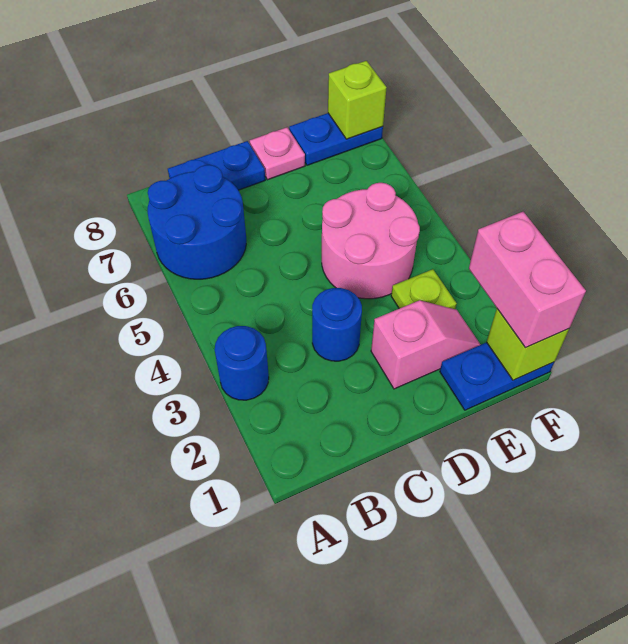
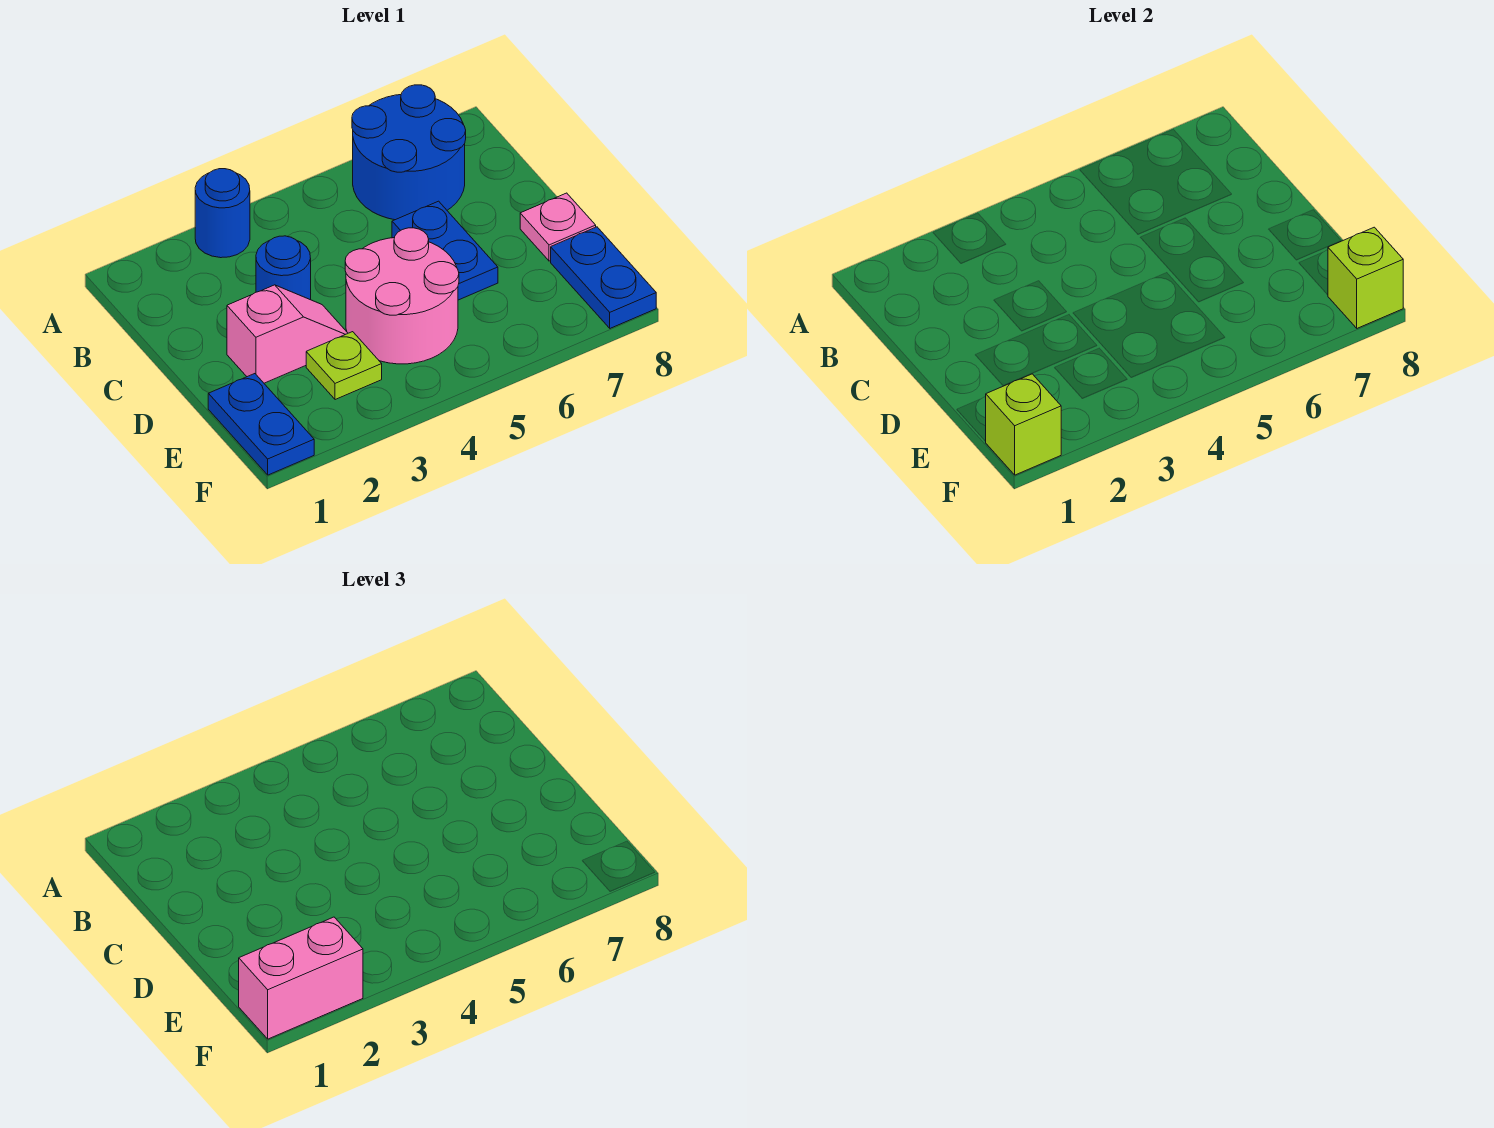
blue plate B8:C8 level 1 -> blue plate C6:D6 level 1
pink slope D2:E2 level 1 top D -> pink slope D2:D3 level 1 top 2

